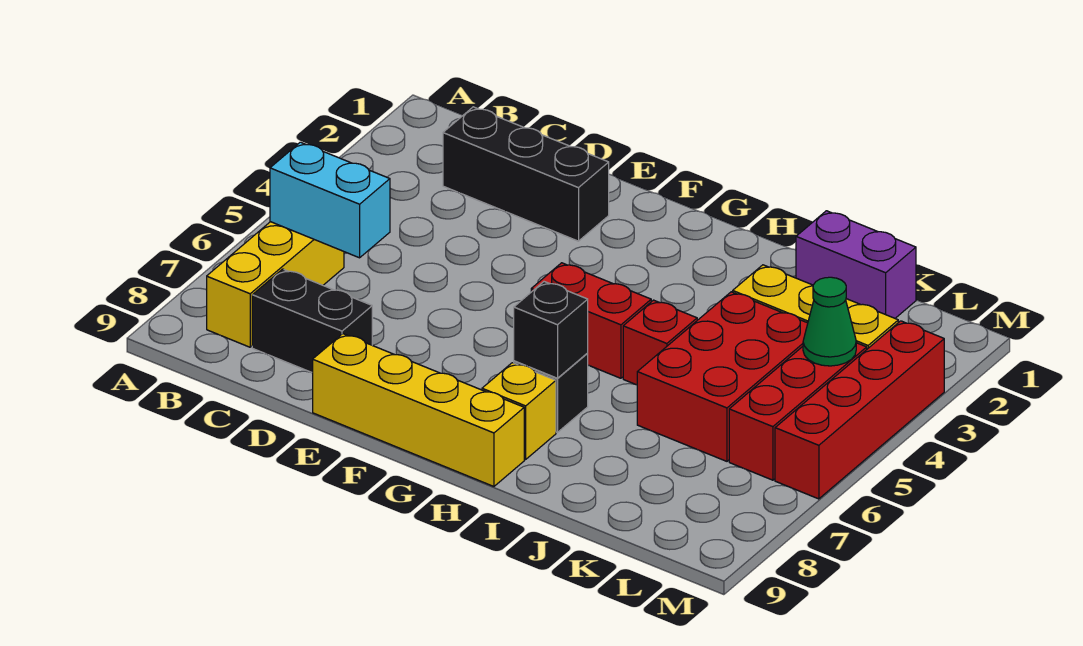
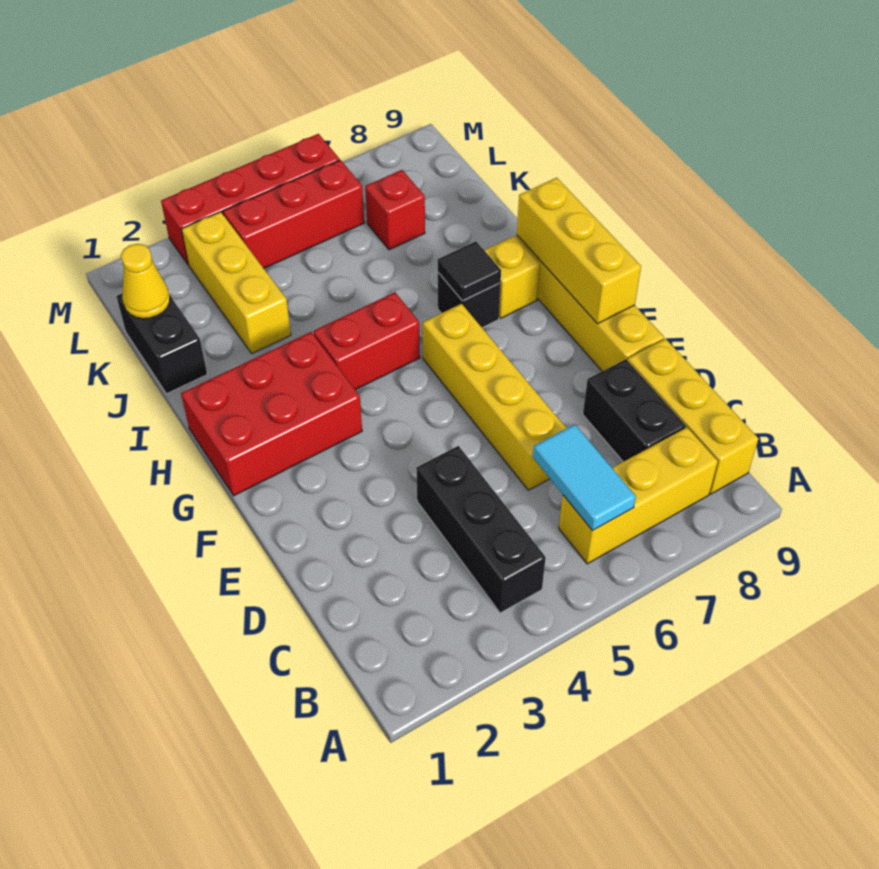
cyan brick B6:C6 level 2 -> cyan tile B6:C6 level 2
none -> yellow brick B9:D9 level 1
black brick C2:E2 level 1 -> black brick B4:D4 level 1
none -> yellow brick D6:G6 level 1
none -> yellow brick F9:H9 level 2
red brick G5:H5 level 1 -> red brick H4:H5 level 1
black brick H7 level 2 -> black tile H7 level 2
red brick I5 level 1 -> red brick K7 level 1
purple brick J1:K1 level 1 -> black brick J1:K1 level 1
red brick J4:K6 level 1 -> red brick G1:H3 level 1
none -> yellow cone K1 level 2
green cone L4 level 2 -> none

